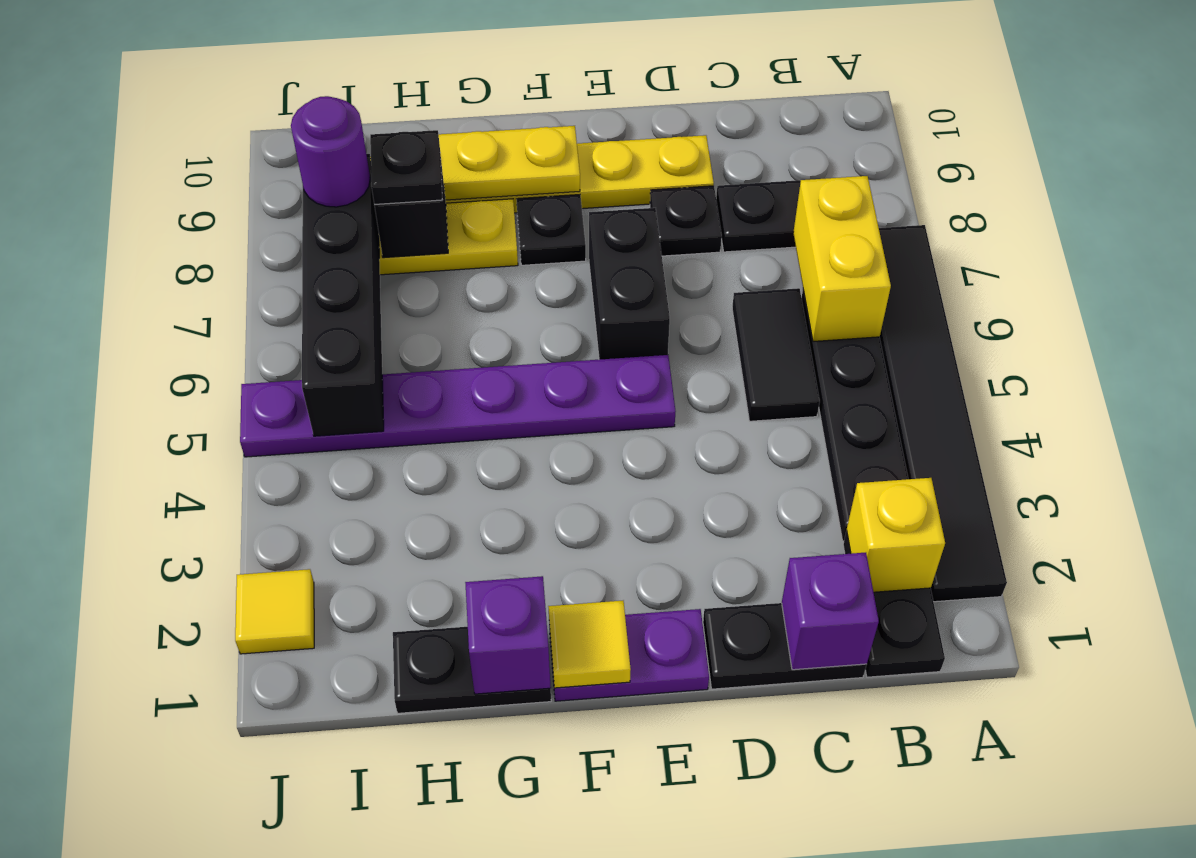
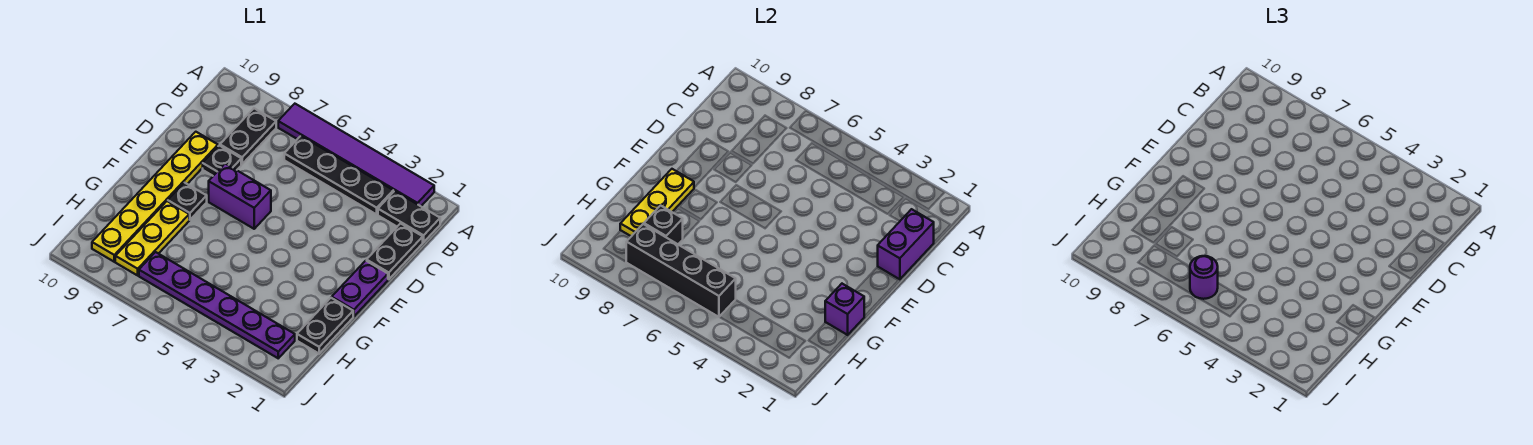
black tile A2:A7 level 1 -> purple tile A2:A7 level 1
yellow brick B2 level 2 -> none
yellow brick B6:B7 level 2 -> none
purple brick C1 level 2 -> purple brick C1:D1 level 2
black tile C5:C6 level 1 -> none
purple plate E5:J5 level 1 -> purple plate I2:I7 level 1
black brick E6:E7 level 1 -> purple brick E6:E7 level 1
yellow tile F1 level 2 -> none
black plate H8 level 3 -> none
purple round brick I8 level 3 -> purple round brick I6 level 3
yellow tile J2 level 1 -> none

